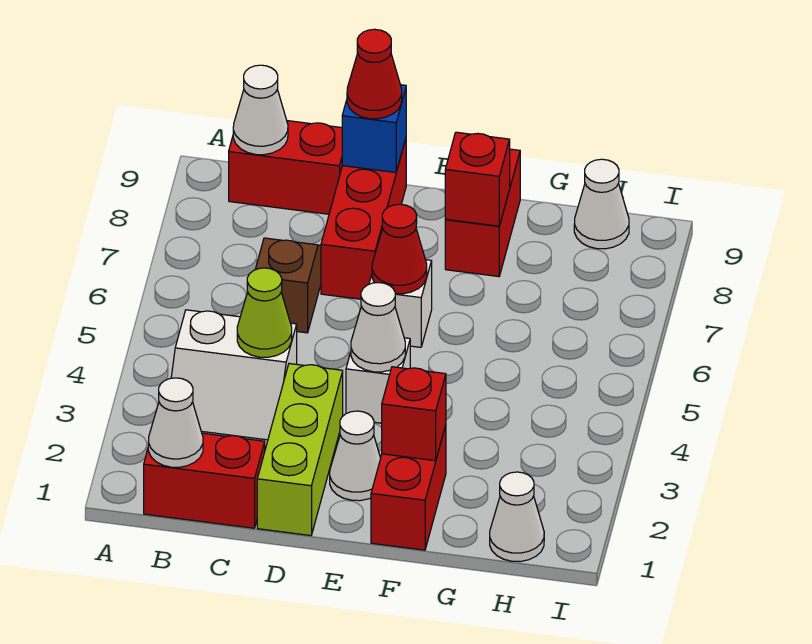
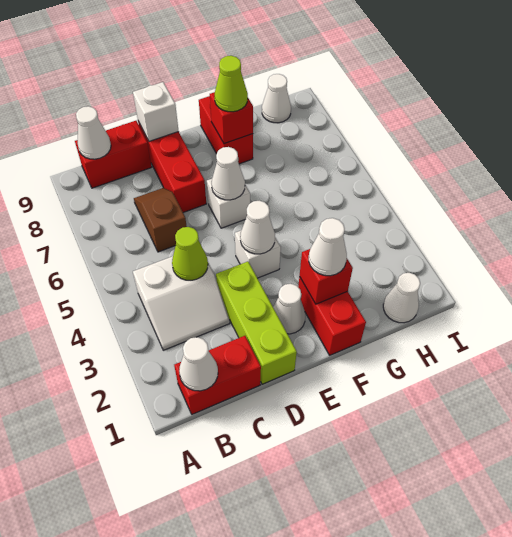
blue brick D9 level 2 -> white brick D9 level 2
red cone D9 level 3 -> none
red cone E6 level 2 -> white cone E6 level 2
none -> white cone F2 level 3
none -> lime cone F8 level 3

